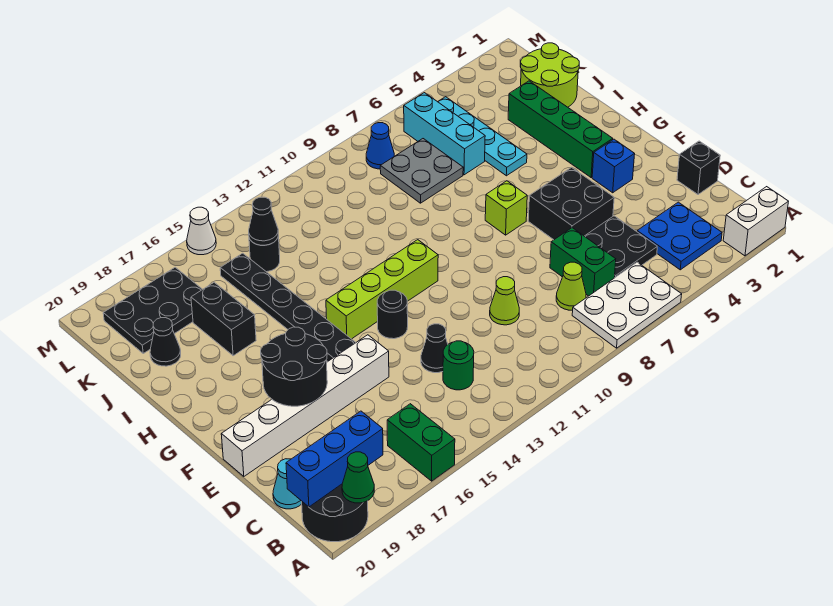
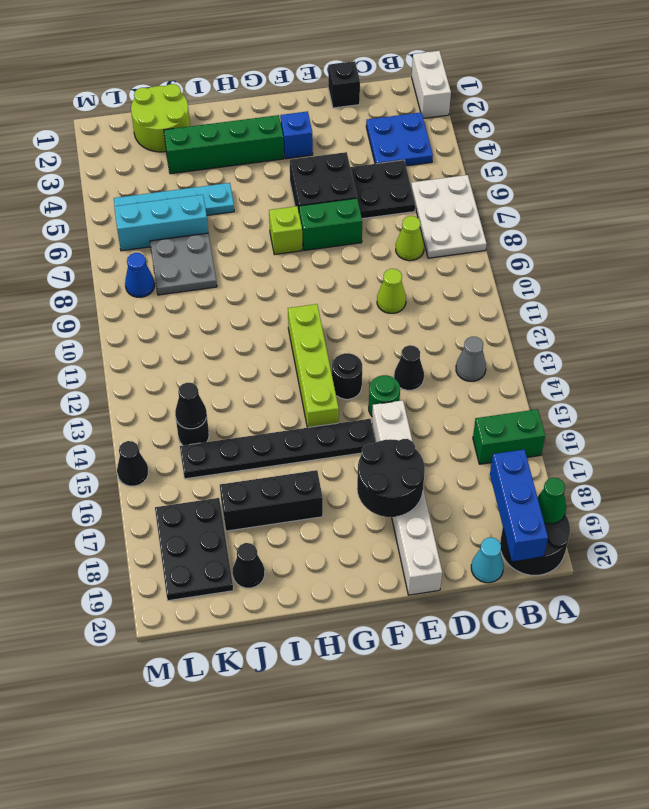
none -> grey cone B13 level 1
green brick C7:D7 level 1 -> green brick E7:F7 level 1
green round brick C13 level 1 -> green round brick E14 level 1
black brick I17:J17 level 1 -> black brick H17:J17 level 1
white cone M15 level 1 -> black cone M15 level 1

